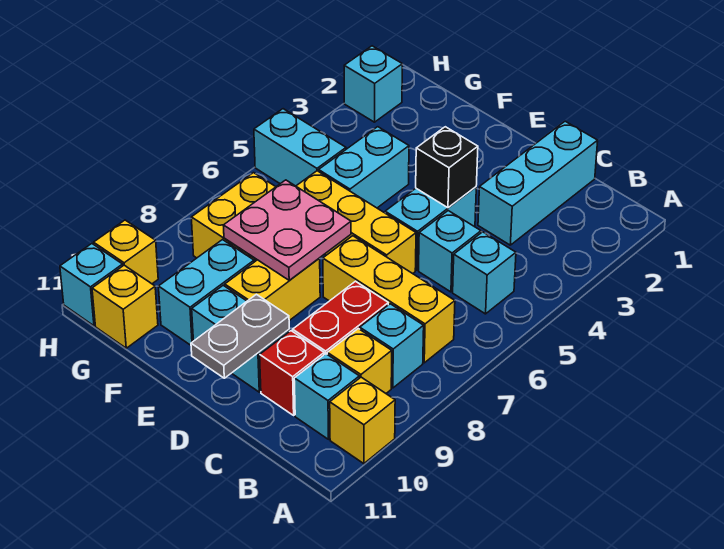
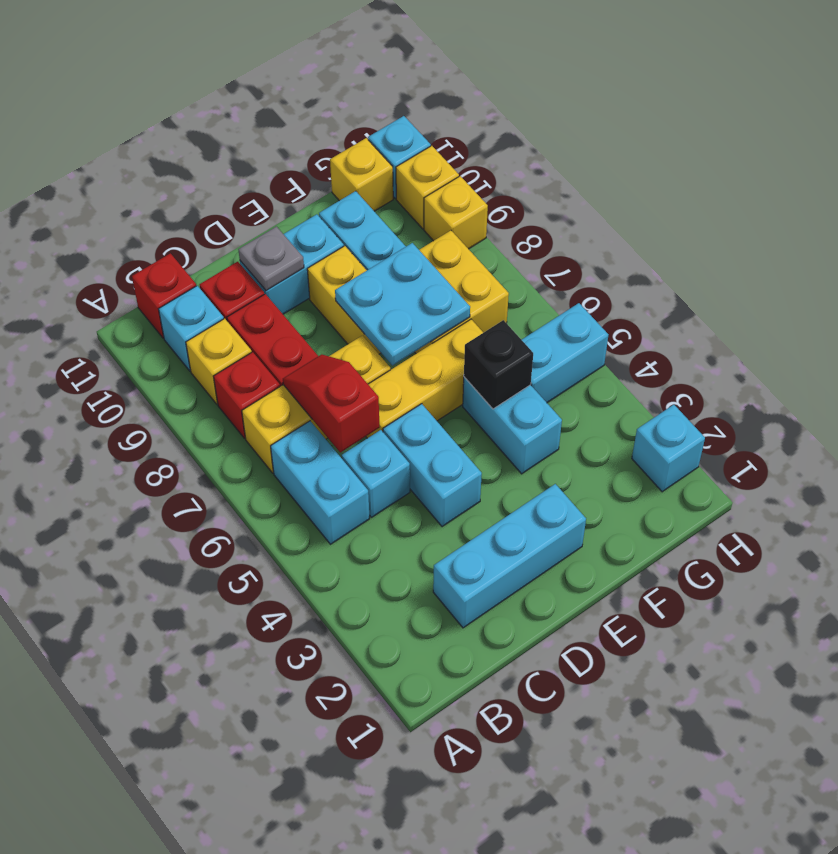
yellow brick A10 level 1 -> yellow brick H9 level 1
cyan brick B5 level 1 -> cyan brick B5:B6 level 1
cyan brick B8 level 1 -> red brick B8 level 1
none -> red brick B11 level 1
cyan brick C1:C3 level 1 -> cyan brick C2:E2 level 1
none -> red slope C6:C7 level 2 top 6
black brick D4 level 2 -> black brick F5 level 2
grey plate D10:D11 level 2 -> grey plate D10 level 2
pink plate E7:F8 level 2 -> cyan plate E7:F8 level 2

